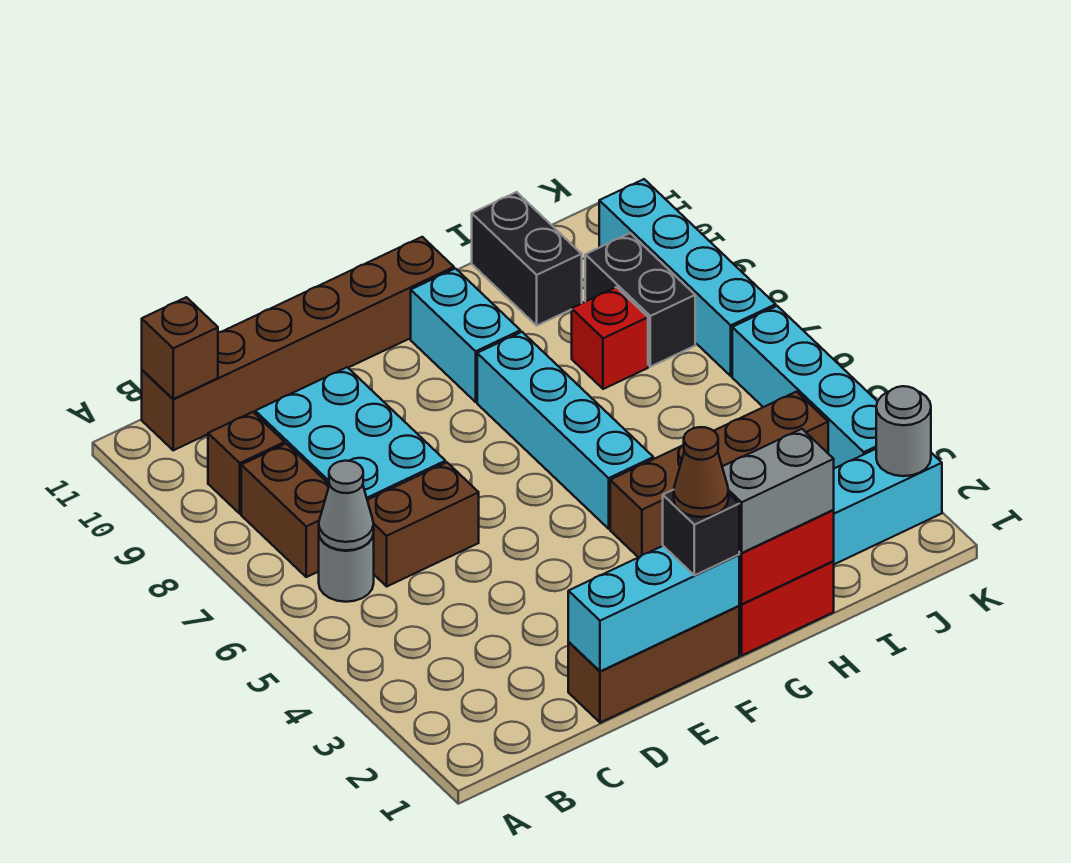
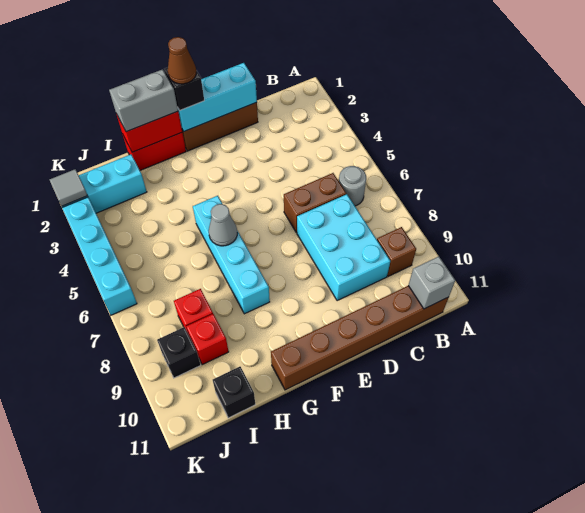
grey cone B6 level 2 -> grey cone G6 level 2
brown brick B7:B8 level 1 -> none
brown brick B11 level 2 -> grey brick B11 level 2
brown brick G4:J4 level 1 -> none
cyan brick G9:G10 level 1 -> none
none -> red brick I9 level 1
black brick I10:I11 level 1 -> black brick I11 level 1
black brick J8:J9 level 1 -> black brick J9 level 1
grey round brick K2 level 2 -> grey tile K2 level 2
cyan brick K7:K10 level 1 -> none

